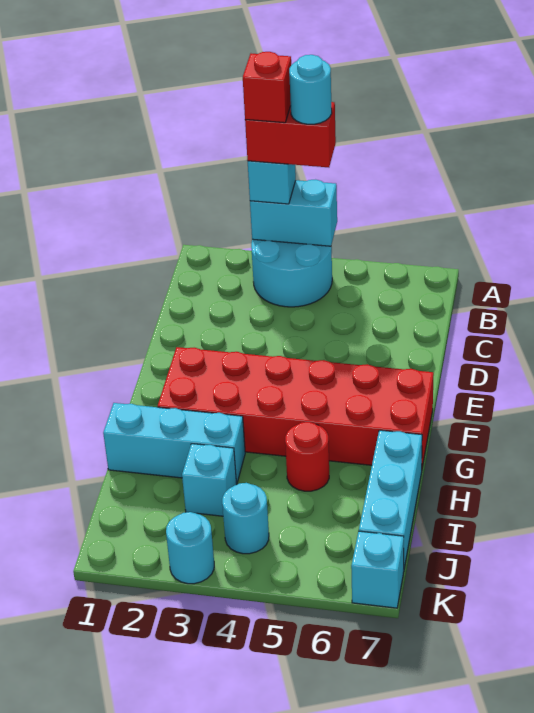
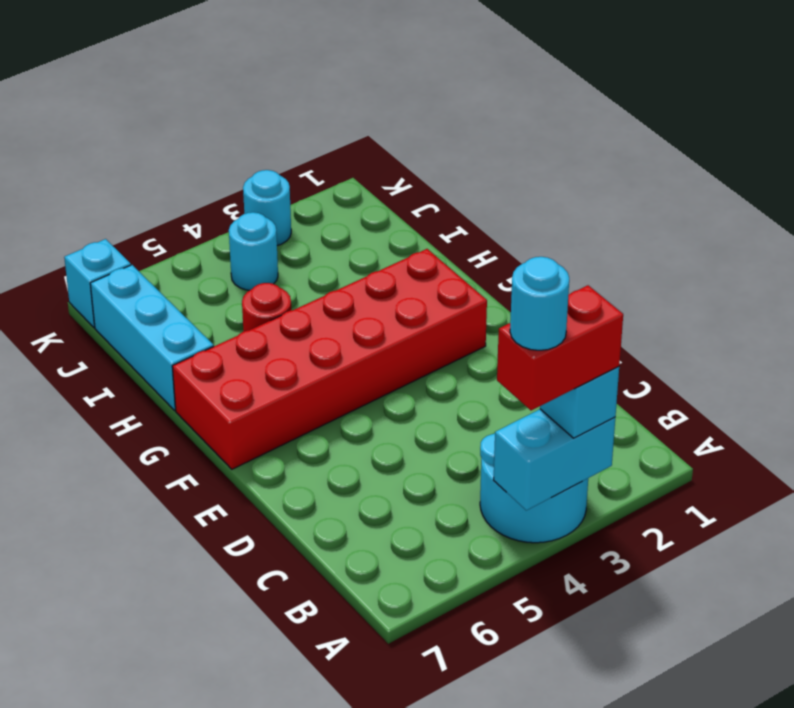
red brick A3 level 5 -> none
cyan brick H1:H3 level 1 -> none
cyan brick I3 level 1 -> none

